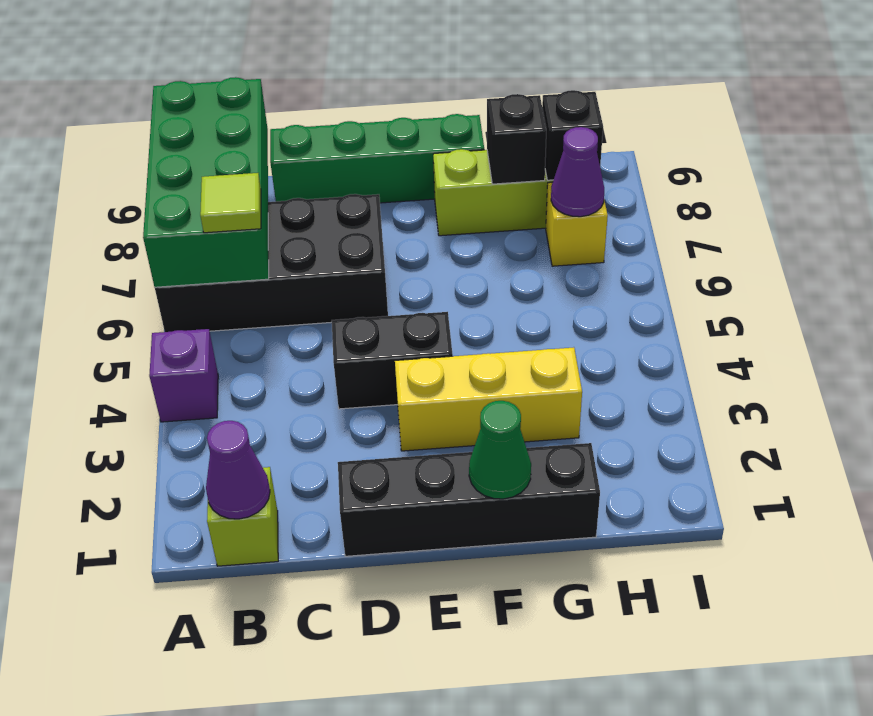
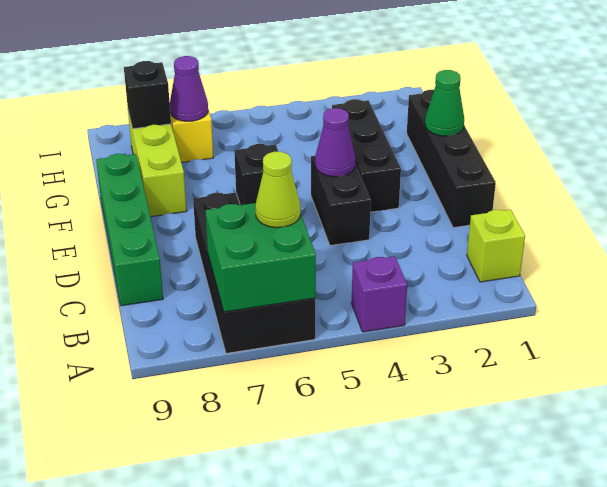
green brick A6:B9 level 2 -> green brick A6:B7 level 2
purple cone B1 level 2 -> purple cone E4 level 2
lime tile B6 level 3 -> lime cone B6 level 3
yellow brick E3:G3 level 1 -> black brick E3:G3 level 1
black brick G8 level 2 -> black brick D6 level 2

